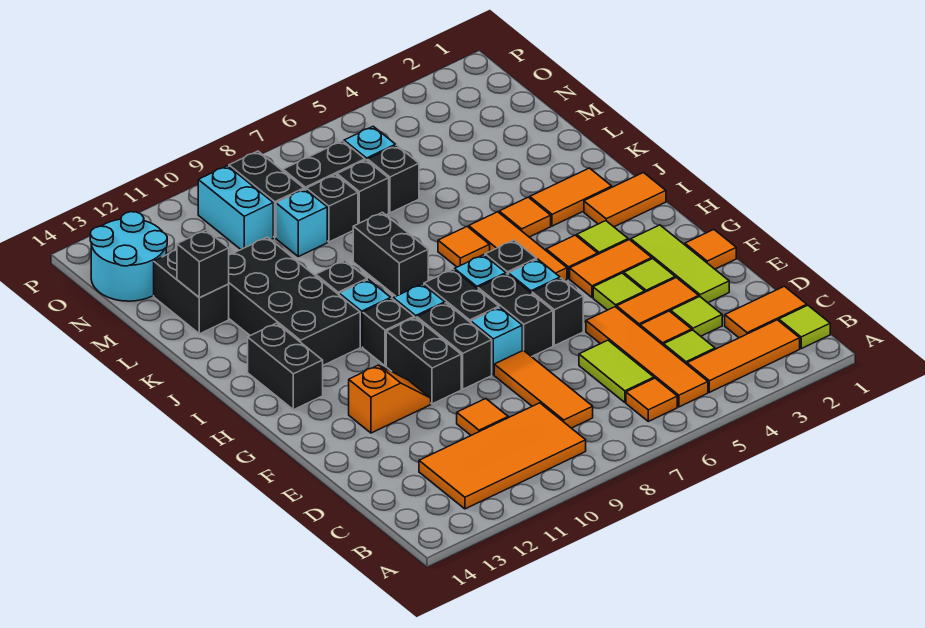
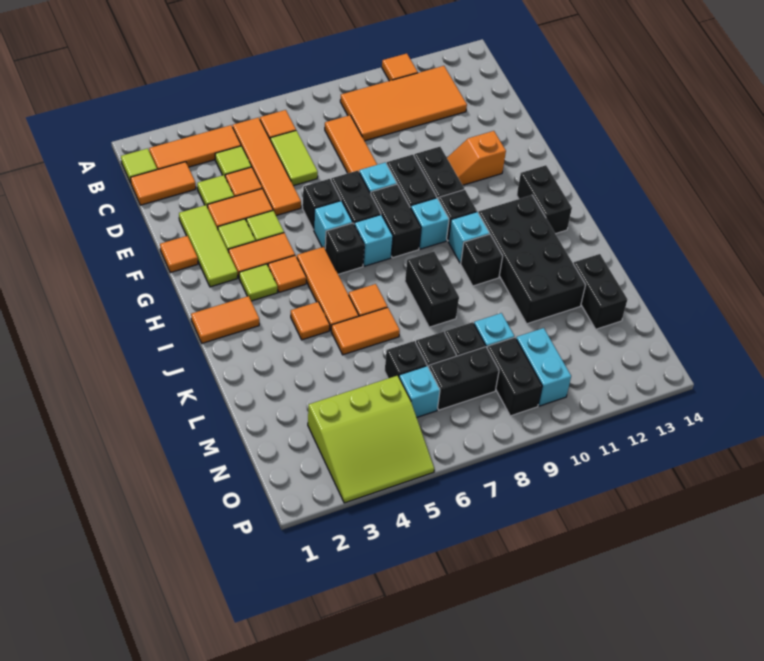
orange tile D10 level 1 -> orange tile A11 level 1
orange tile J2:J3 level 1 -> orange tile K5:K6 level 1
black brick L13 level 2 -> none
none -> lime slope N3:P5 level 1 top N
cyan round brick N13:O14 level 1 -> none

